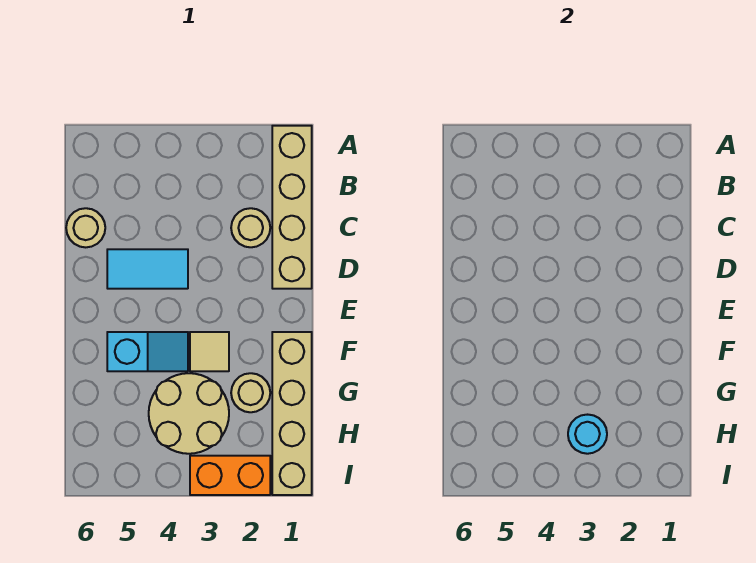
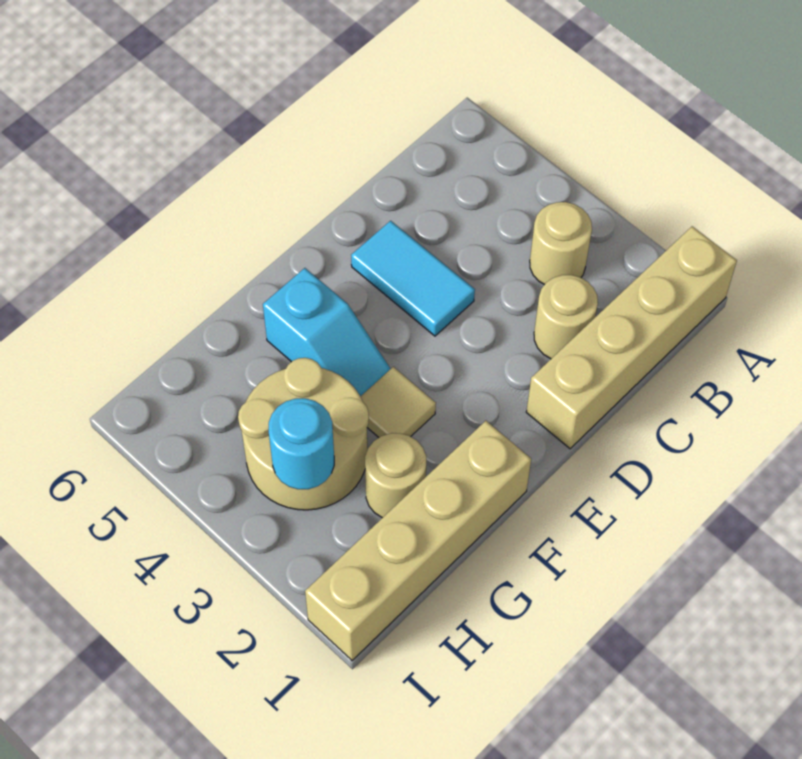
tan round brick C6 level 1 -> tan round brick B3 level 1
orange brick I2:I3 level 1 -> none

